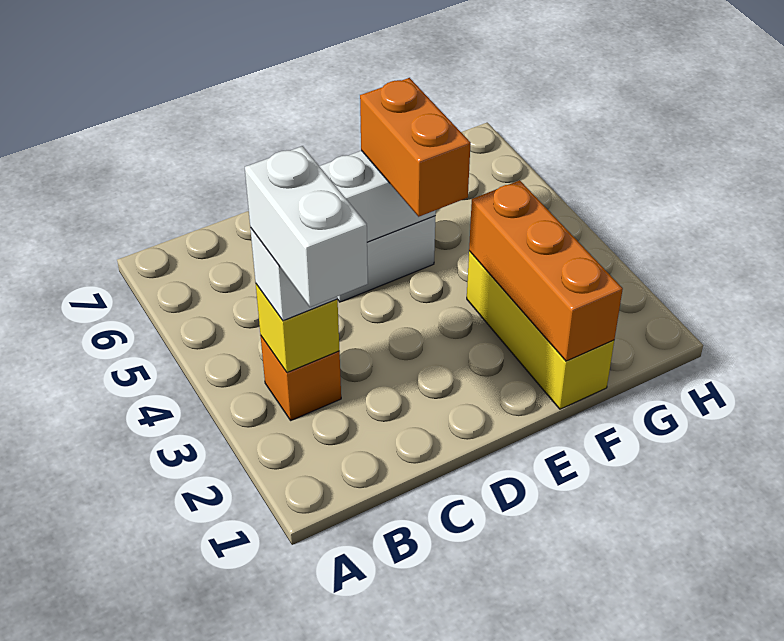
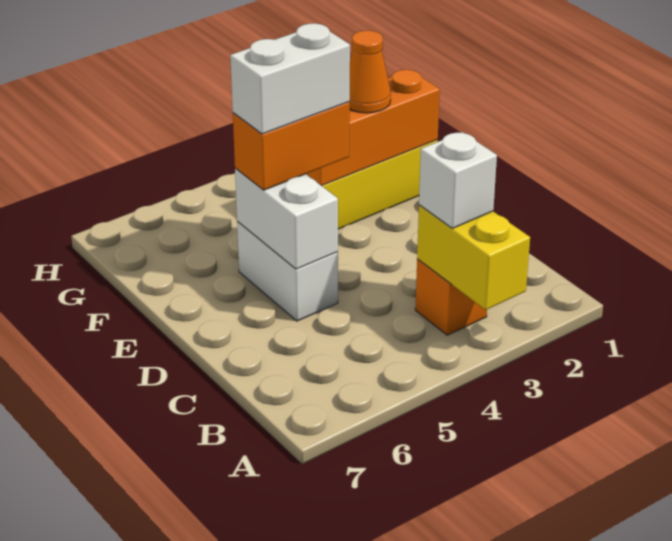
white brick B2:B3 level 4 -> white brick E4:E5 level 4
yellow brick B3 level 2 -> yellow brick A3:B3 level 2
none -> orange cone F2 level 3

